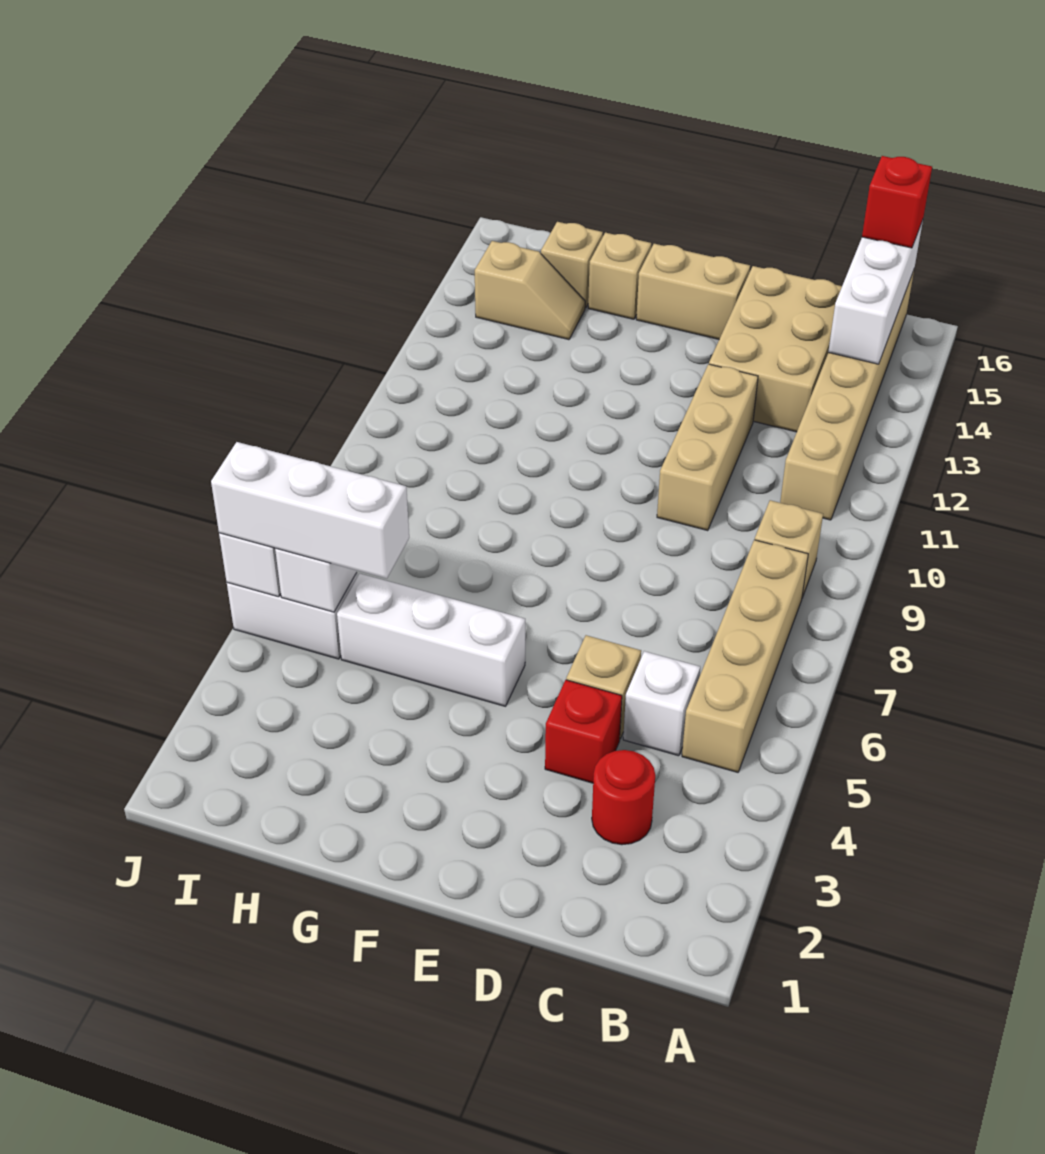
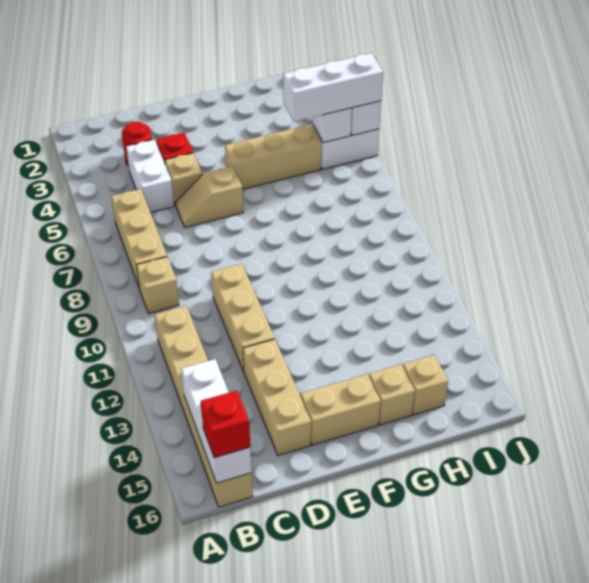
tan brick B5:B8 level 1 -> tan brick B6:B8 level 1
white brick C5 level 1 -> white brick C4:C5 level 1
tan brick C13:D15 level 1 -> tan brick D13:D15 level 1
white brick F5:H5 level 1 -> tan brick F5:H5 level 1
tan slope H14:I14 level 1 top I -> tan slope D6:E6 level 1 top E

